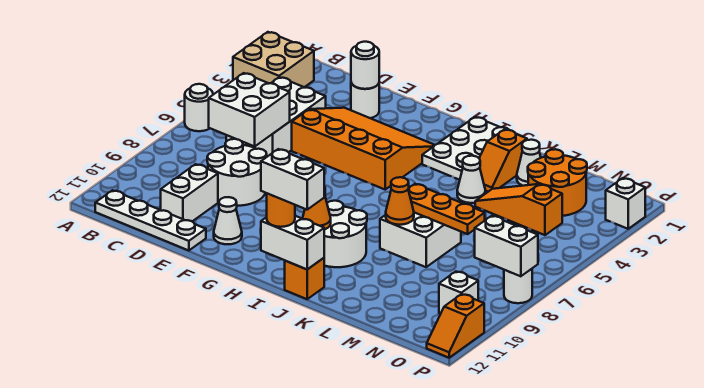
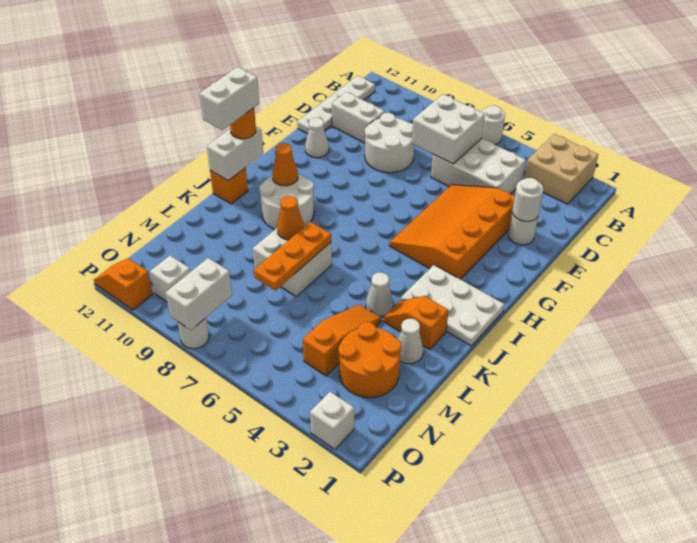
orange slope E3:H5 level 1 top 5 -> orange slope E3:H5 level 1 top 3

